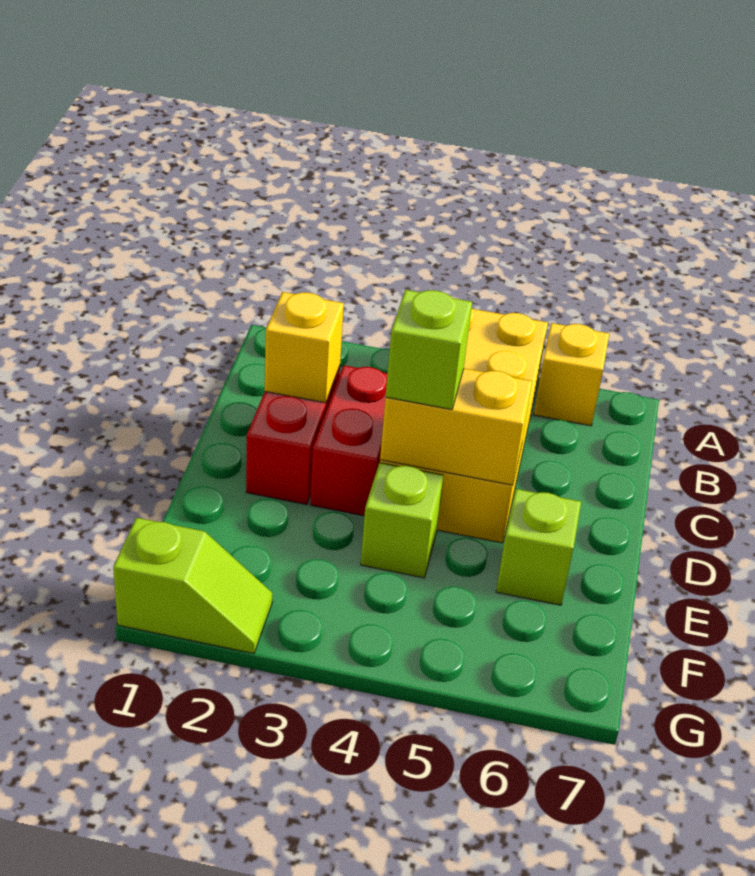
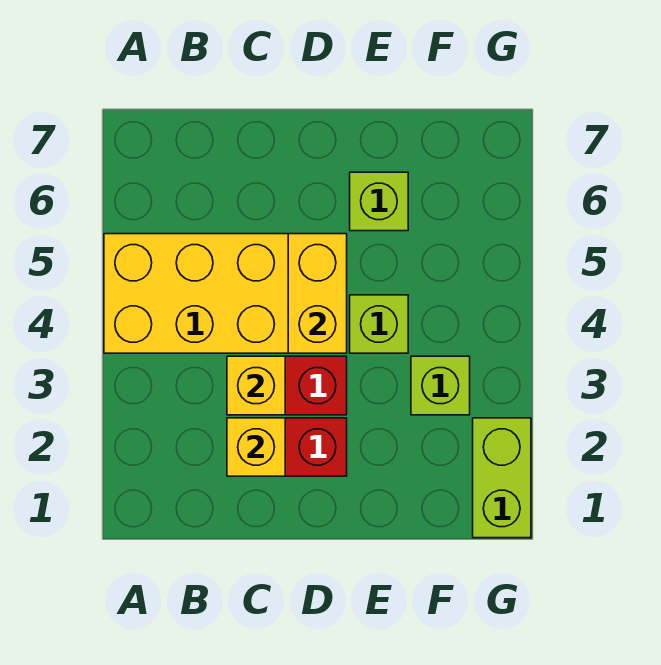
yellow brick A6 level 1 -> yellow brick C3 level 2
lime brick D4 level 3 -> lime brick F3 level 1
lime slope G1:G2 level 1 top 1 -> lime brick G1:G2 level 1

